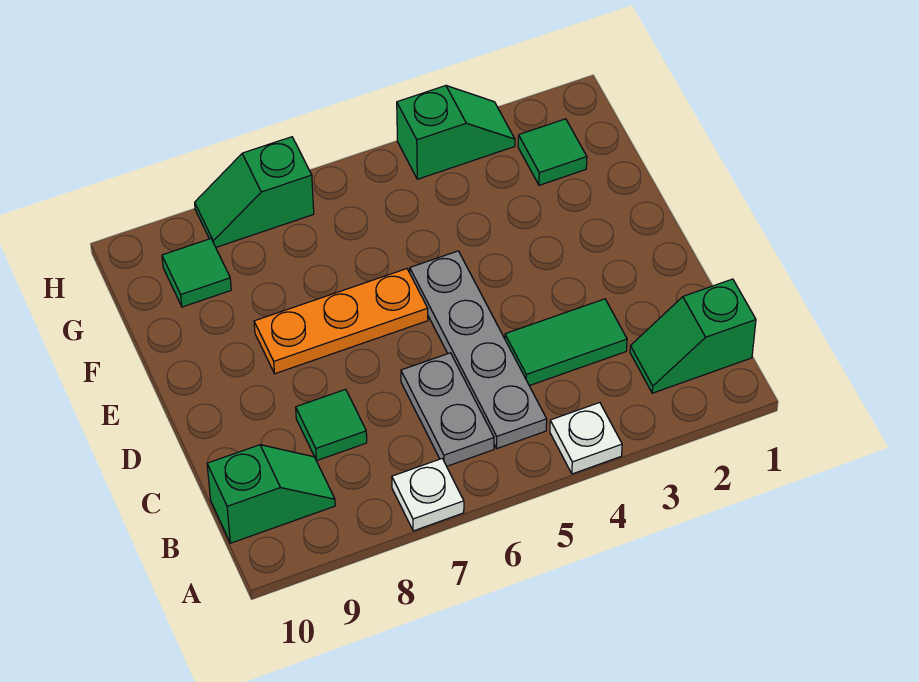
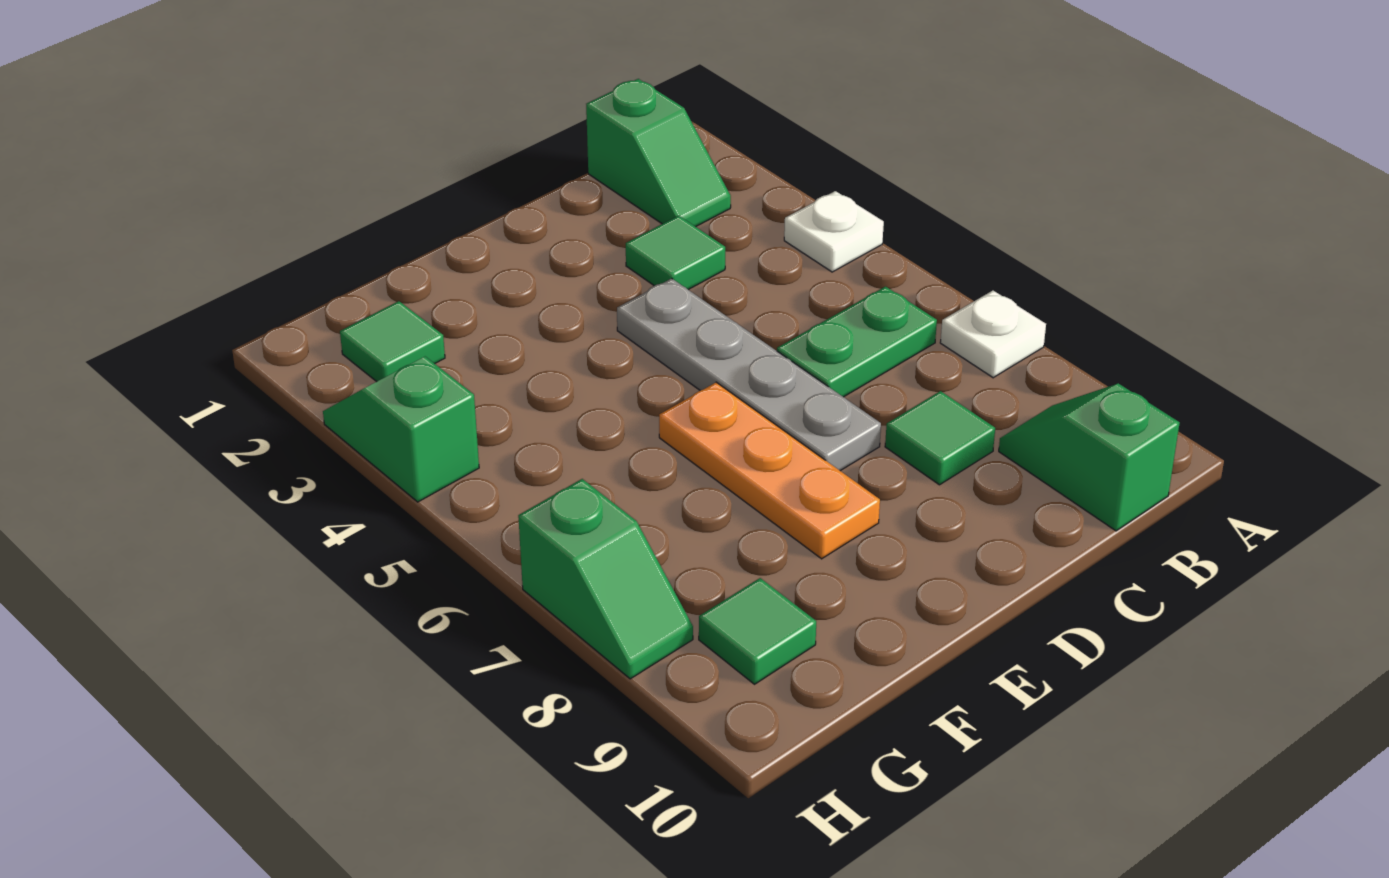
grey plate B5:E5 level 1 -> grey plate D4:D7 level 1
grey plate B6:C6 level 1 -> green plate B6:C6 level 1
green tile C3:C4 level 1 -> green tile C3 level 1

